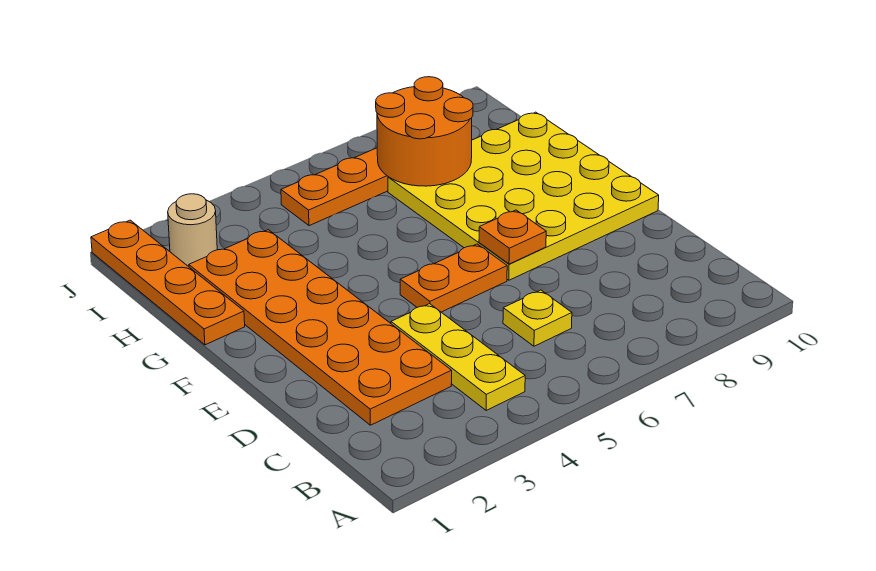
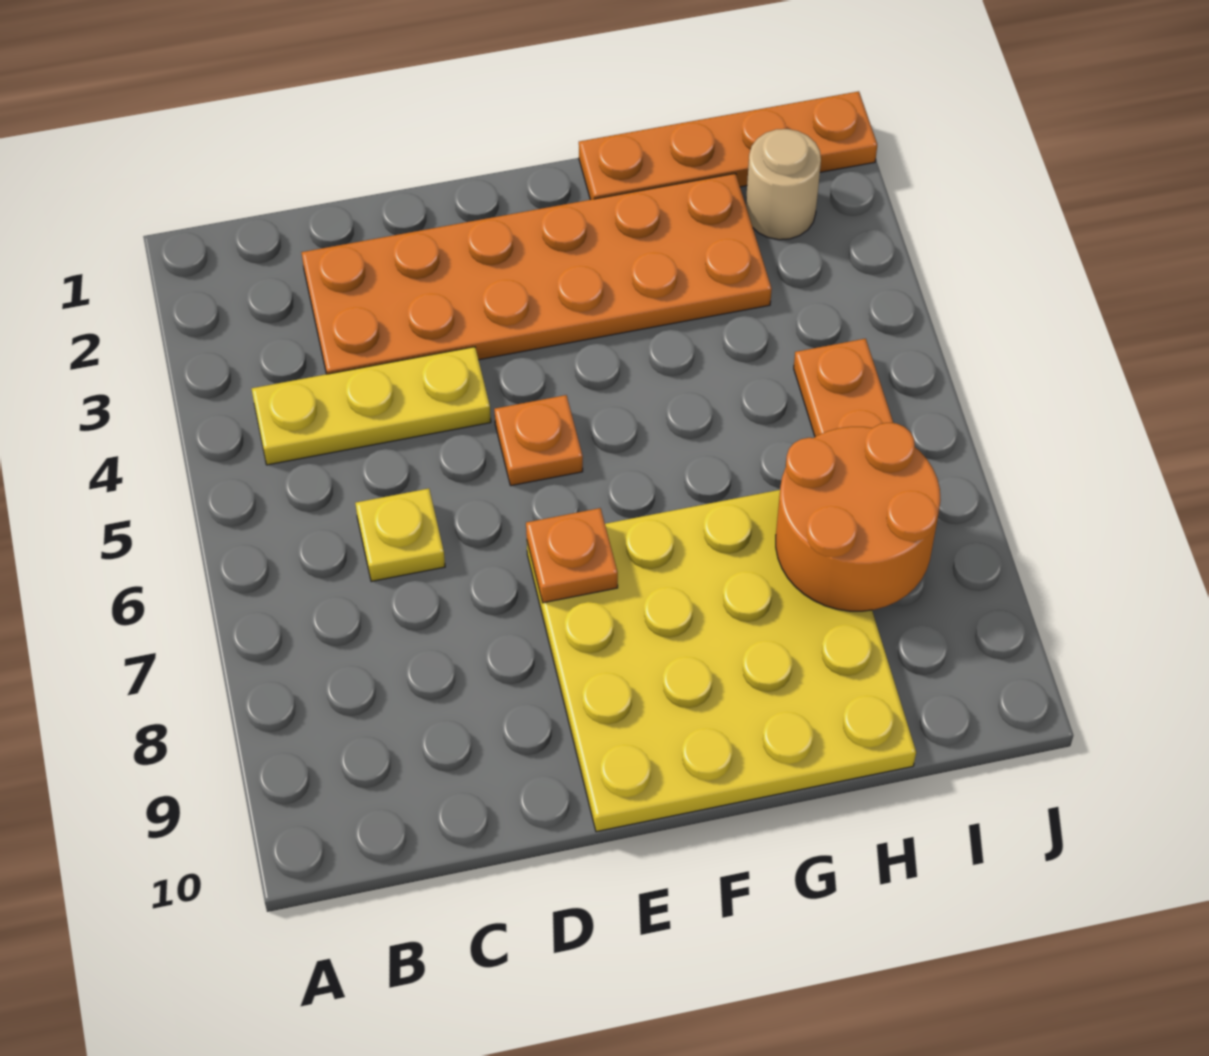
orange plate E5:E6 level 1 -> orange plate E5 level 1

